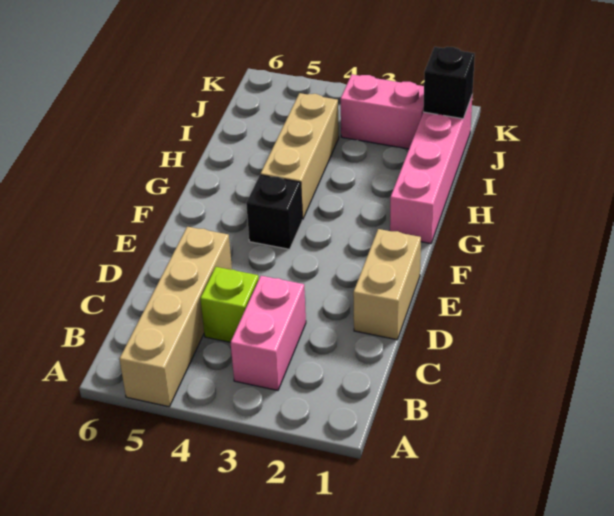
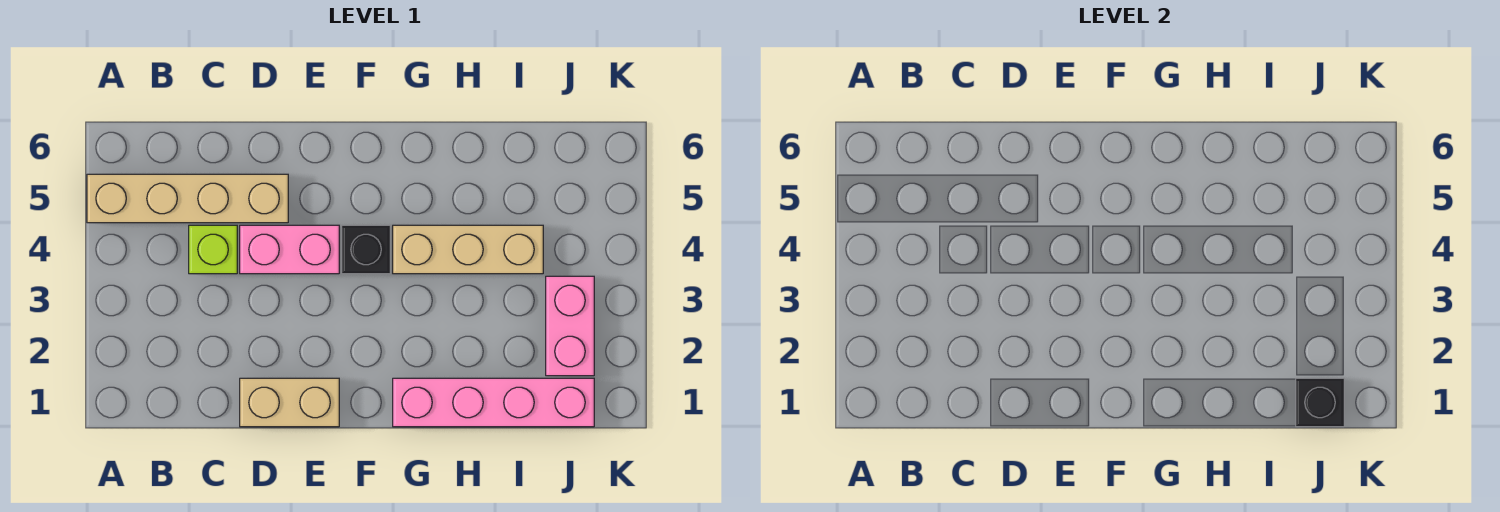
pink brick B3:C3 level 1 -> pink brick D4:E4 level 1

